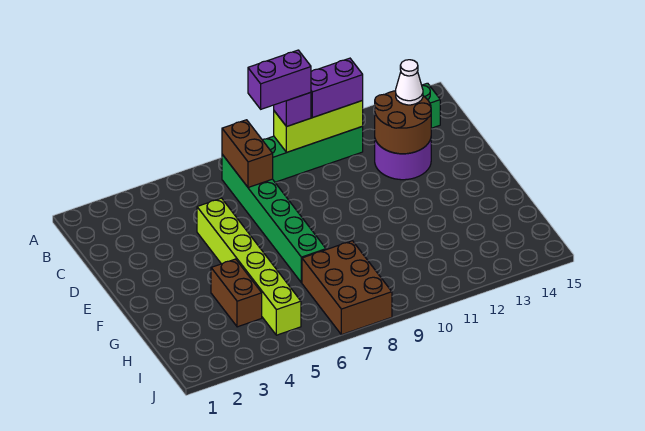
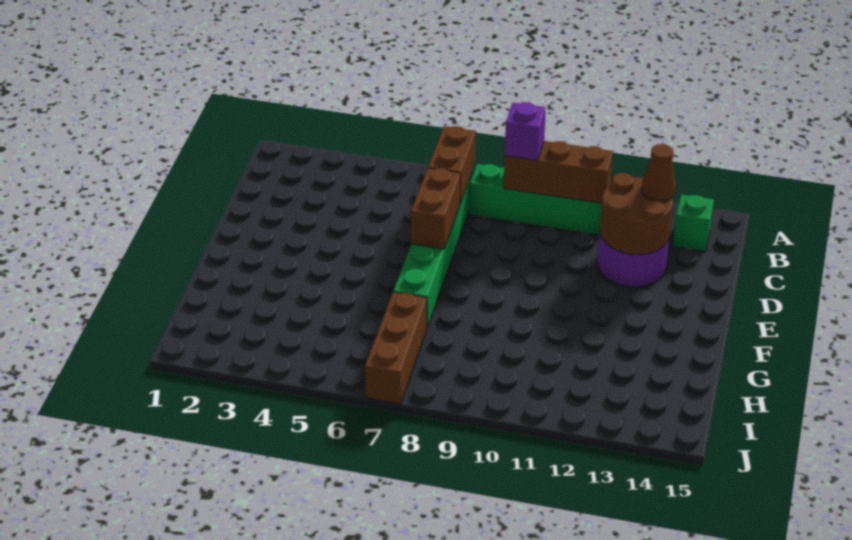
purple brick B8:B9 level 4 -> none
lime brick B9:B11 level 2 -> brown brick B9:B11 level 2
purple brick B10:B11 level 3 -> none
white cone C13 level 3 -> brown cone C13 level 3
lime brick D5:I5 level 1 -> none
brown brick G4:H4 level 1 -> brown brick D7:E7 level 2
brown brick H7:J8 level 1 -> brown brick H7:J7 level 1

